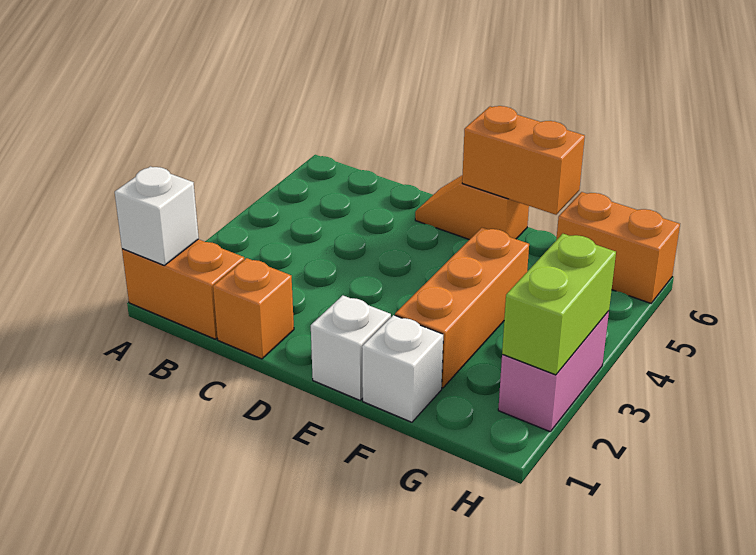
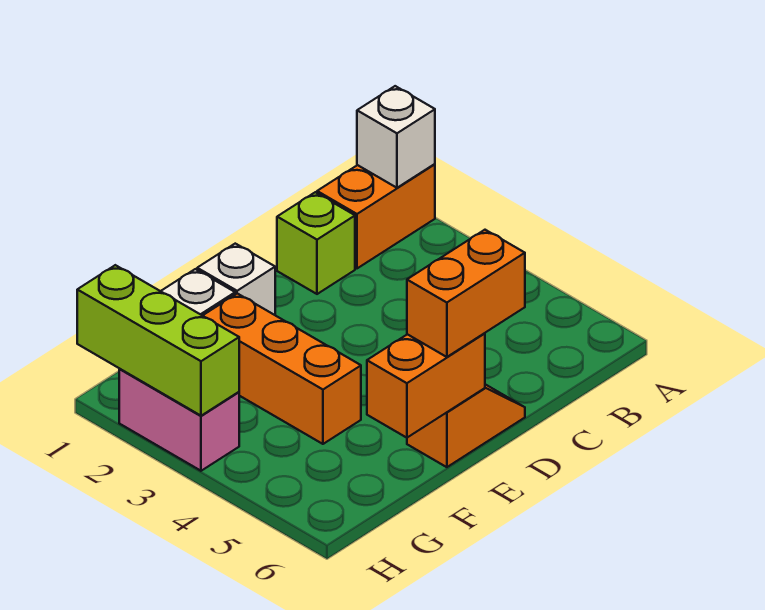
orange brick C1 level 1 -> lime brick C1 level 1
orange brick G6:H6 level 1 -> orange brick D6:E6 level 3
lime brick H2:H3 level 2 -> lime brick H1:H3 level 2

